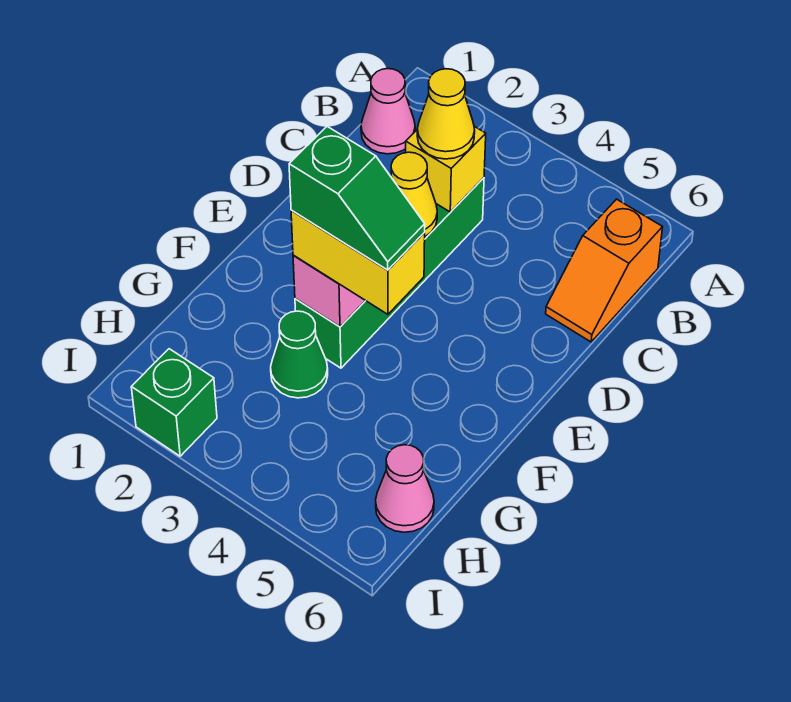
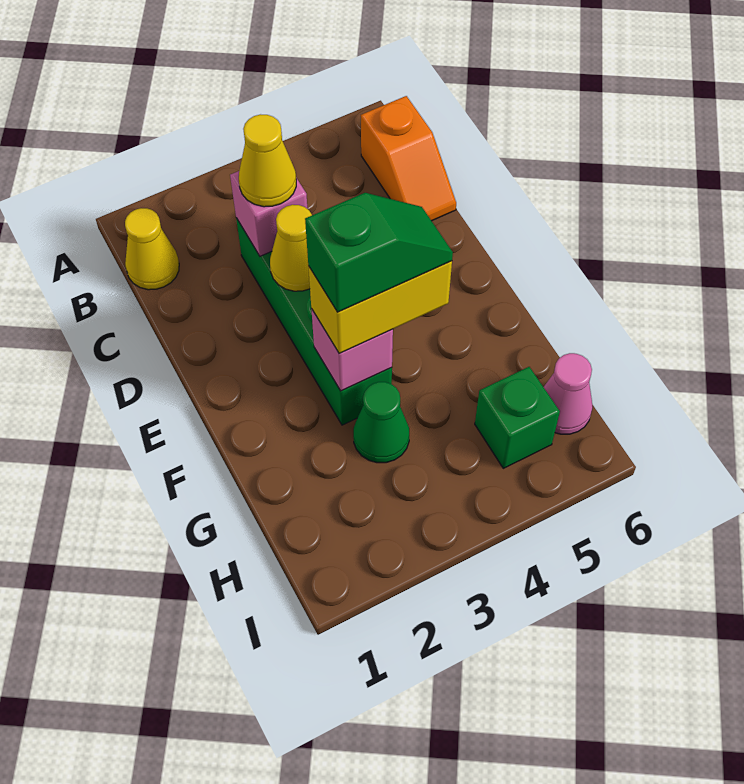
pink cone B1 level 1 -> yellow cone B1 level 1
yellow brick C3 level 2 -> pink brick C3 level 2
green brick I2 level 1 -> green brick H5 level 1

